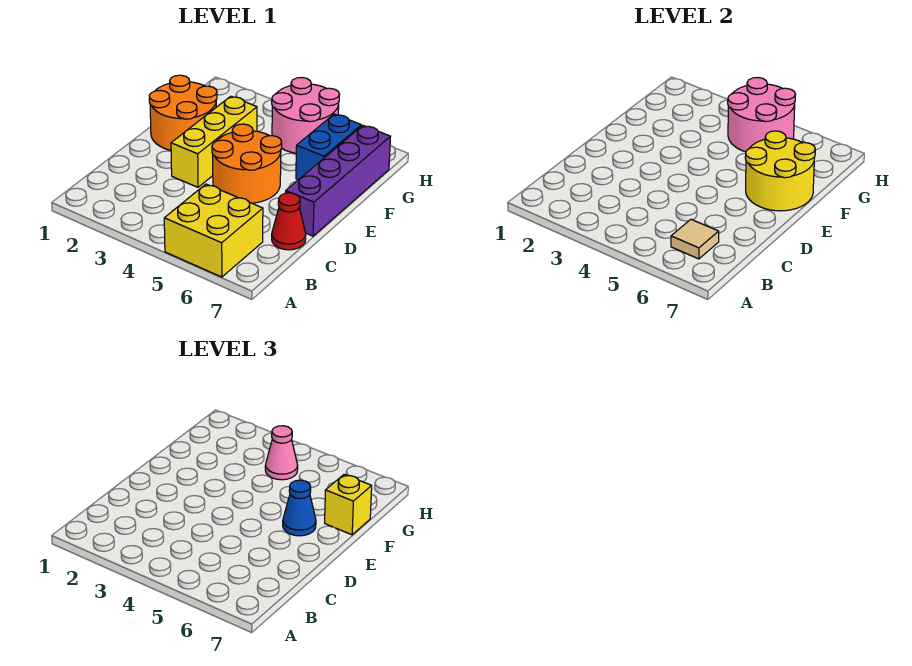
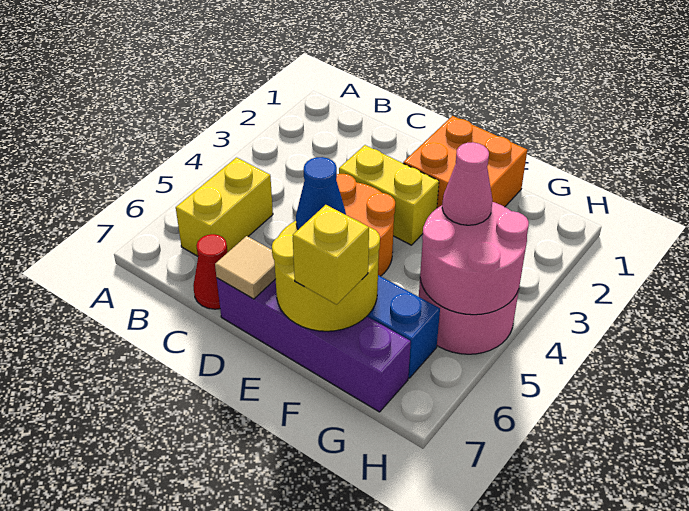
yellow brick A5:B6 level 1 -> yellow brick B5:B6 level 1
tan tile B6 level 2 -> tan tile D7 level 2
yellow brick D3:F3 level 1 -> yellow brick D3:E3 level 1
orange round brick E1:F2 level 1 -> orange brick E1:F2 level 1

